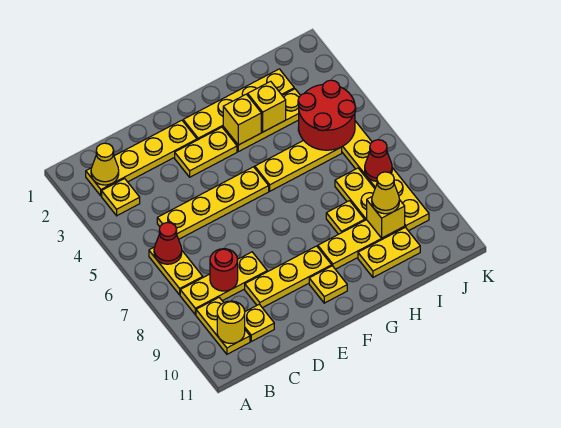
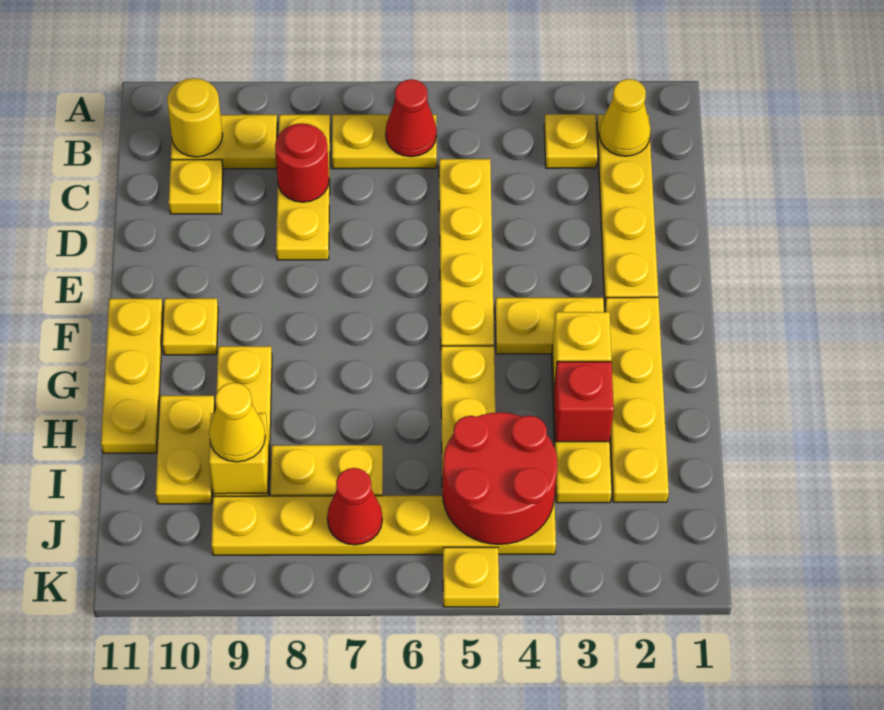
yellow plate D9:F9 level 1 -> yellow plate F11:H11 level 1
yellow plate E3:F3 level 1 -> yellow plate F3:F4 level 1
yellow brick H3 level 2 -> red brick H3 level 2
yellow plate H8 level 1 -> yellow plate K5 level 1

